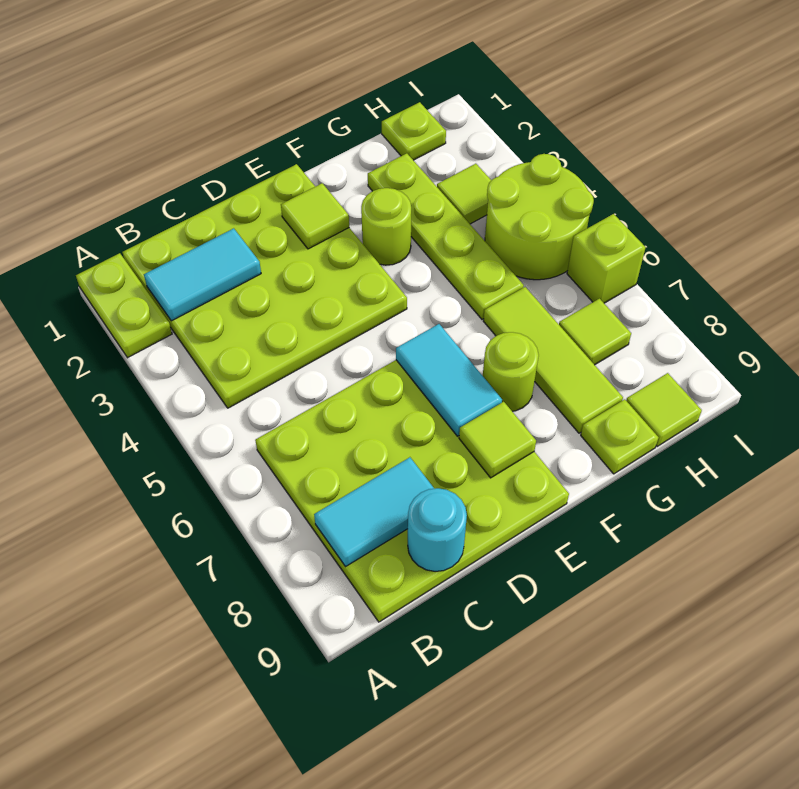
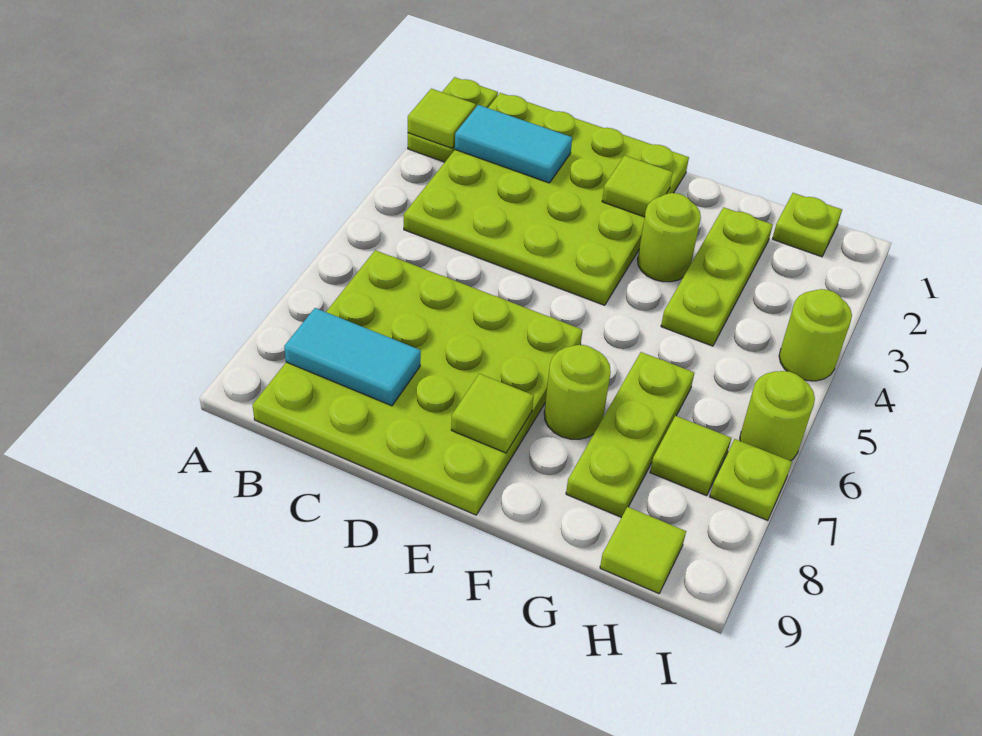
cyan round brick C9 level 2 -> none
cyan tile E6:E7 level 2 -> none
lime plate G2:G5 level 1 -> lime plate G2:G4 level 1
lime tile G6:G8 level 1 -> lime plate G6:G8 level 1
lime plate G9 level 1 -> lime plate I7 level 1
lime tile H3 level 1 -> lime tile A2 level 2
lime round brick H4:I5 level 1 -> lime round brick I4 level 1
lime brick I6 level 1 -> lime round brick I6 level 1

